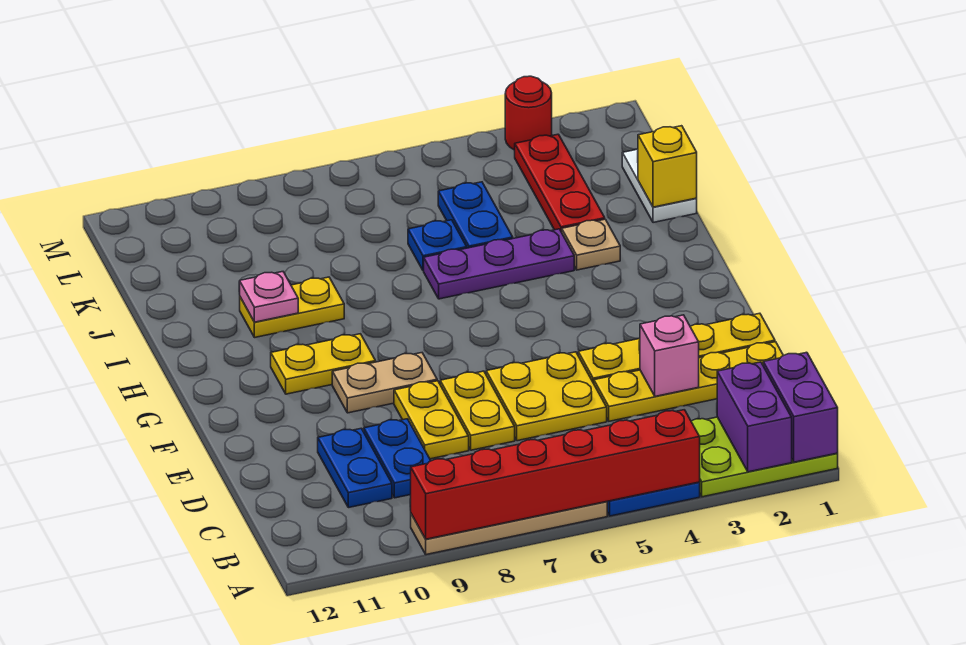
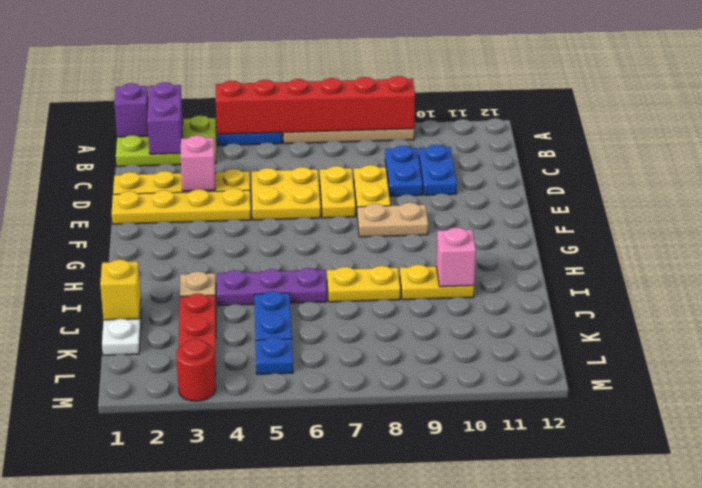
purple brick A1:B1 level 2 -> purple brick A1 level 2
yellow plate G9:G10 level 1 -> yellow plate I7:I8 level 1
pink plate I10 level 2 -> pink brick I10 level 2
blue plate J6 level 1 -> blue plate L5 level 1

